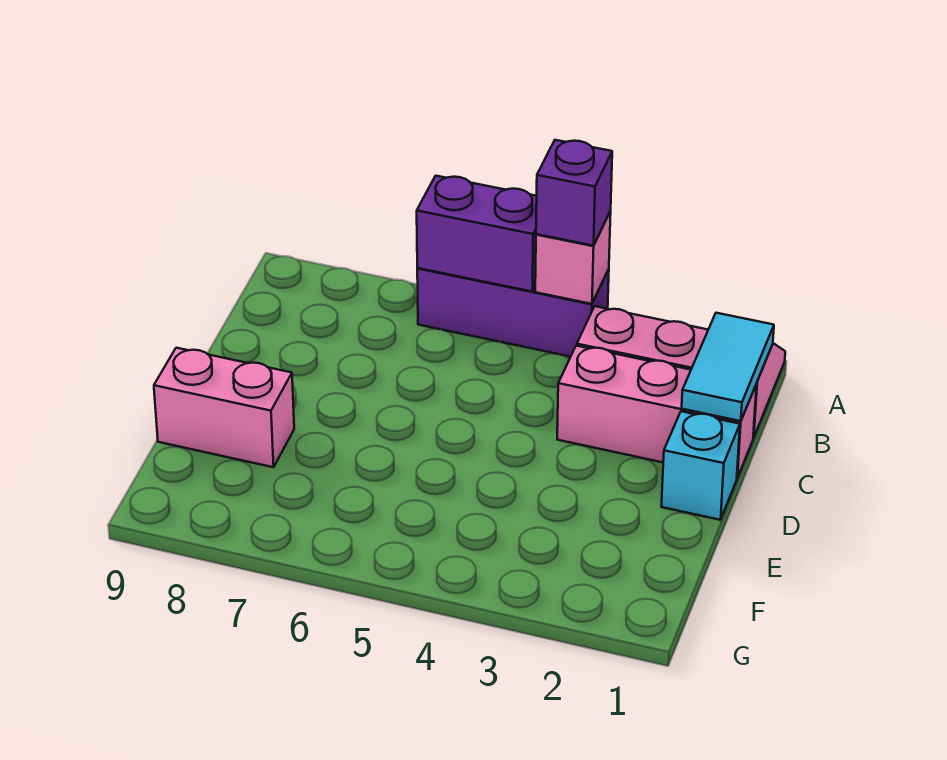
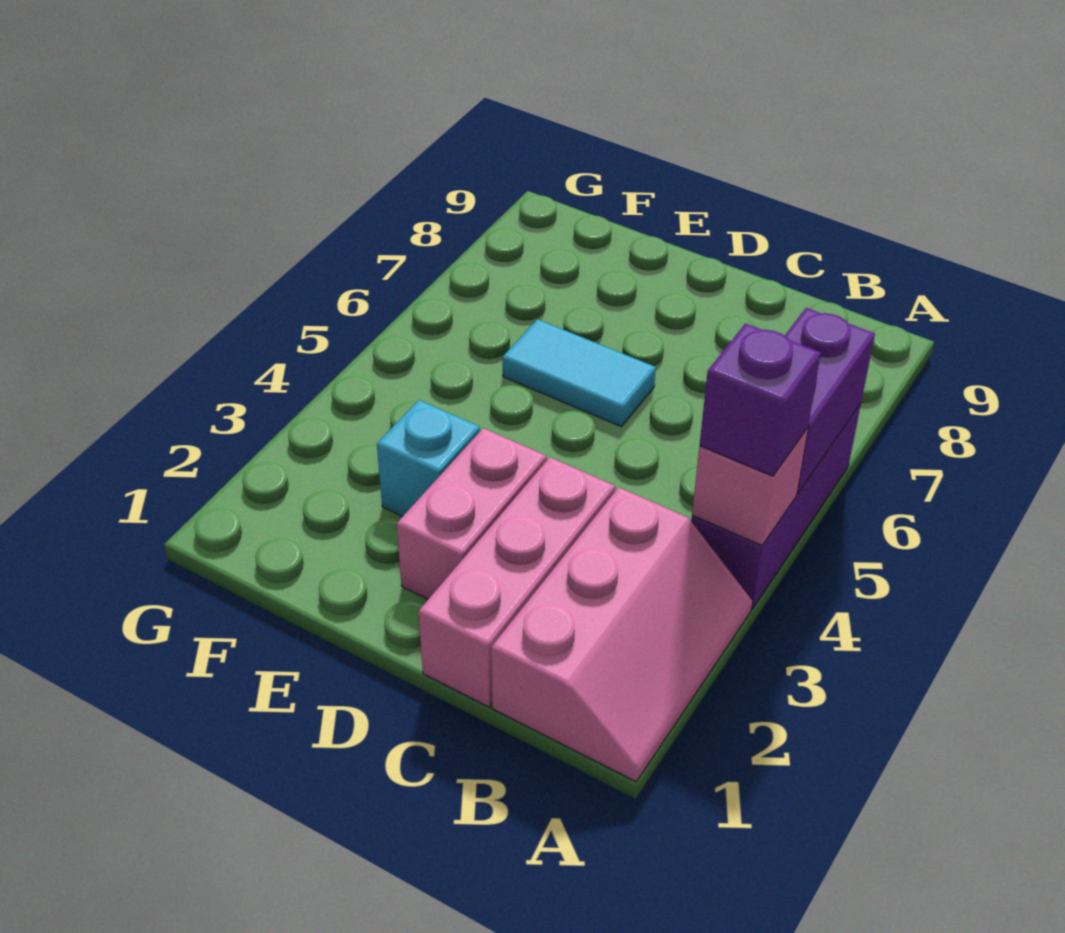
cyan tile B1:C1 level 2 -> cyan tile D6:E6 level 1
cyan brick D1 level 1 -> cyan brick E3 level 1
pink brick E8:E9 level 1 -> pink brick D2:D3 level 1

